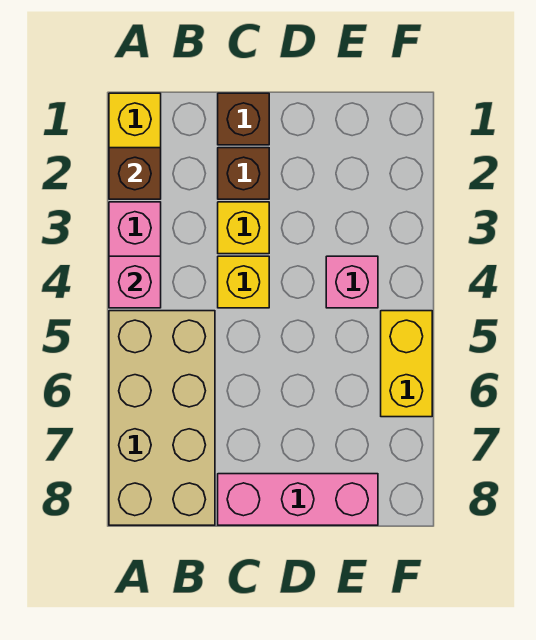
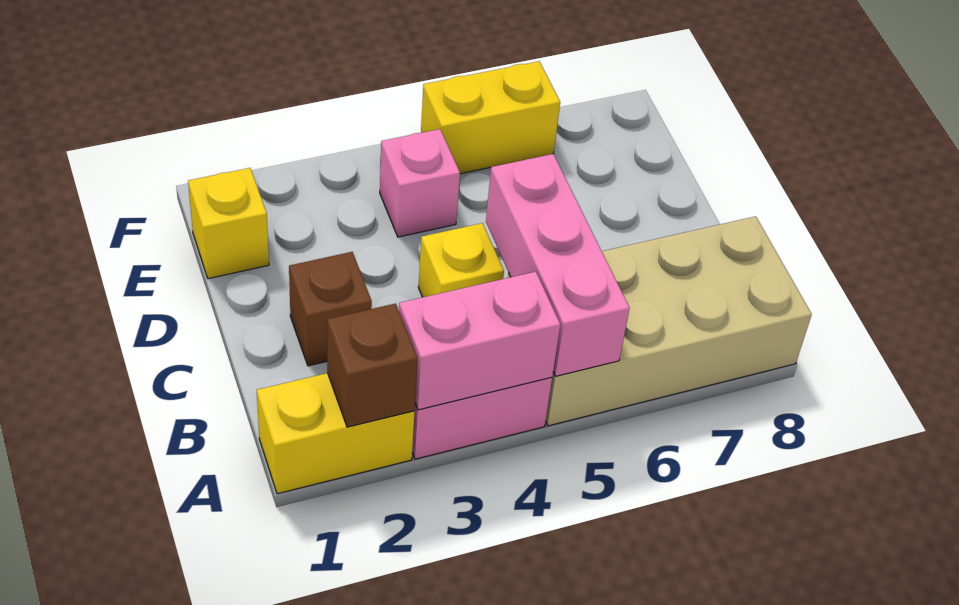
pink brick A4 level 2 -> pink brick A3:A4 level 2
brown brick C1 level 1 -> none
yellow brick C3 level 1 -> yellow brick E1 level 1
pink brick C8:E8 level 1 -> pink brick A5:C5 level 2

